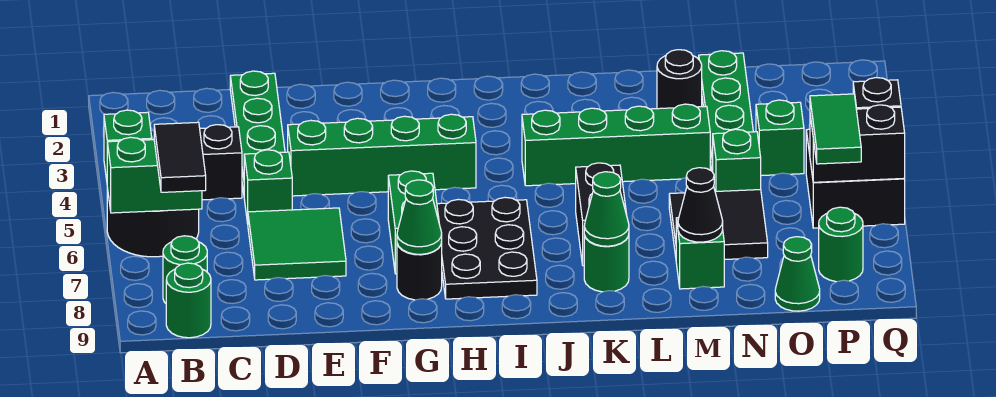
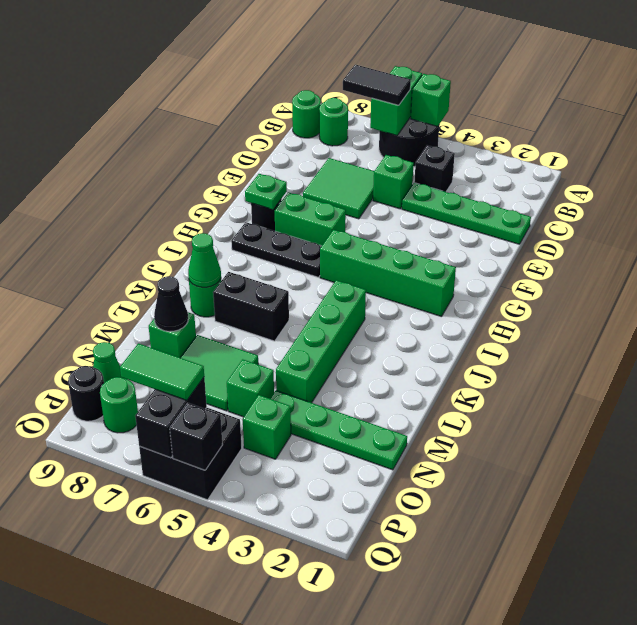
green brick E4:H4 level 1 -> green brick H2:H5 level 1
green cone G8 level 2 -> green plate G8 level 2
black plate H6:I8 level 1 -> black plate H6:H8 level 1
black round brick M2 level 1 -> black round brick P9 level 1
black tile M6:N7 level 1 -> green tile M6:N7 level 1

